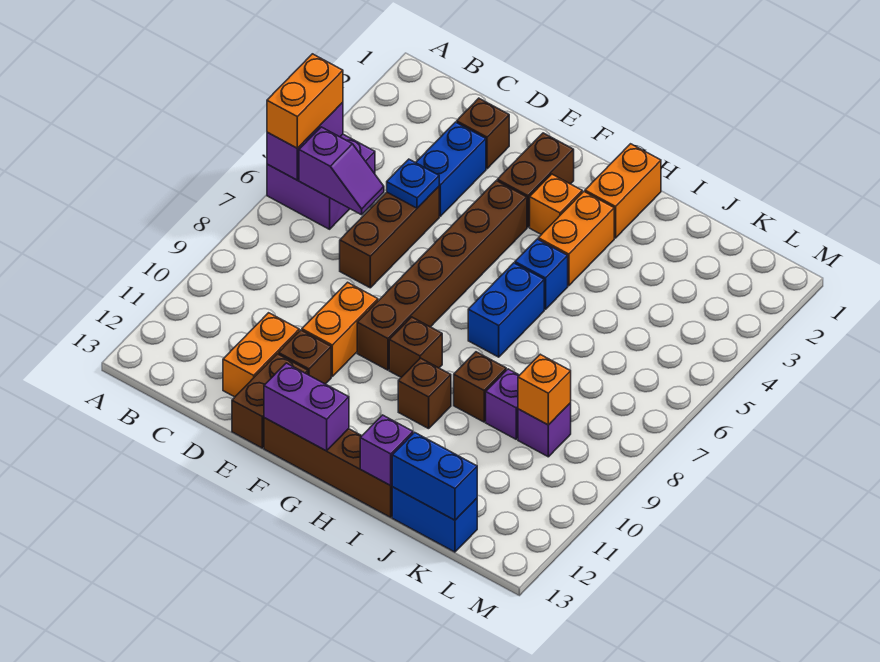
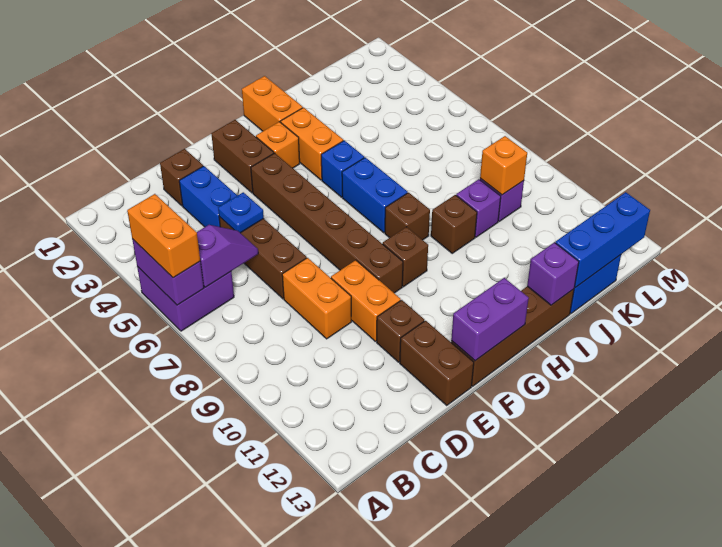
orange brick D11:D12 level 1 -> orange brick D8:D9 level 1
brown brick H10 level 1 -> brown brick H8 level 1
blue brick J13:K13 level 2 -> blue brick J13:L13 level 2

